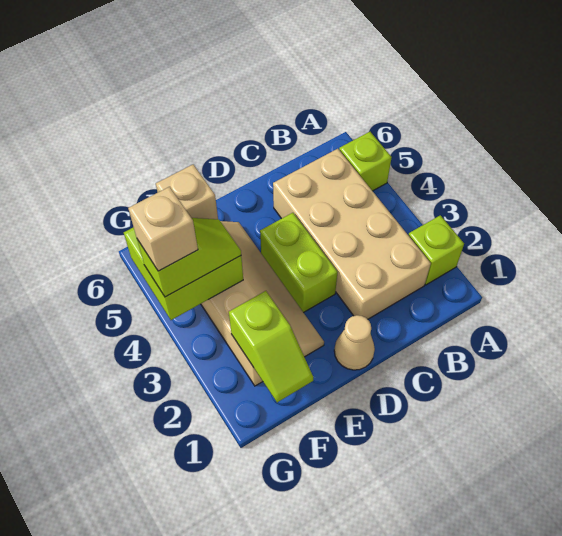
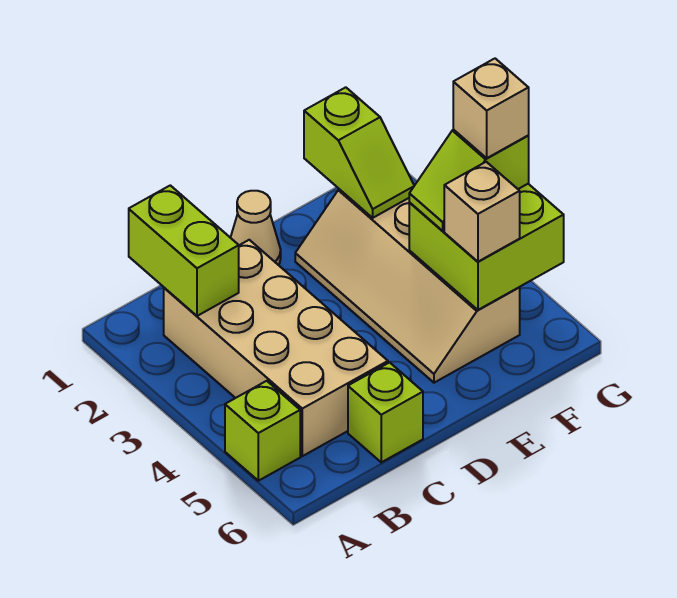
lime brick A2 level 1 -> lime brick C6 level 1
lime brick D3:D4 level 1 -> lime brick B1:B2 level 2
lime slope F1:F2 level 2 top 2 -> lime slope F1:F2 level 2 top 1

